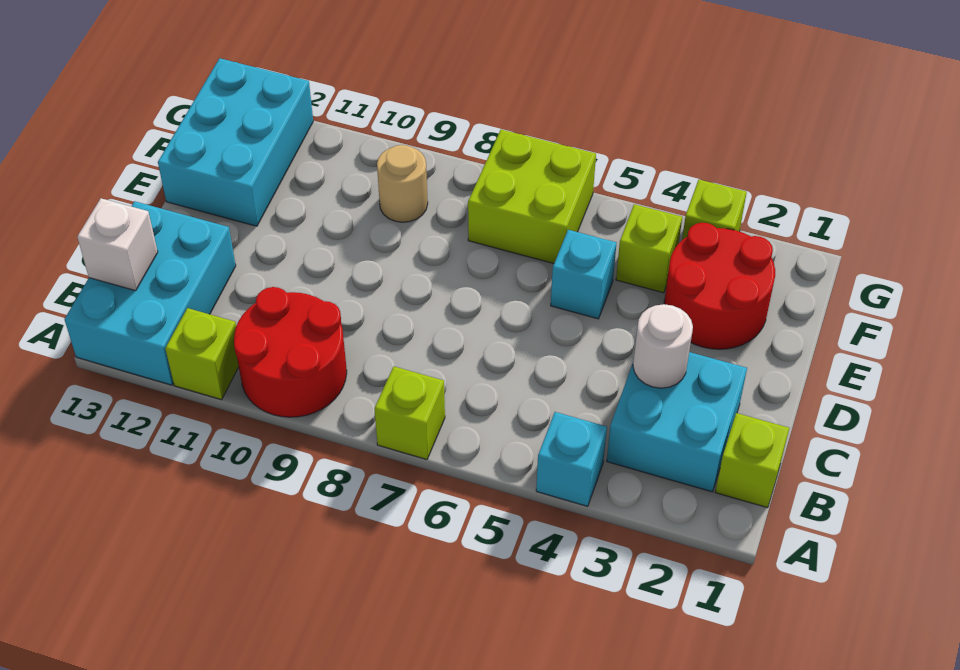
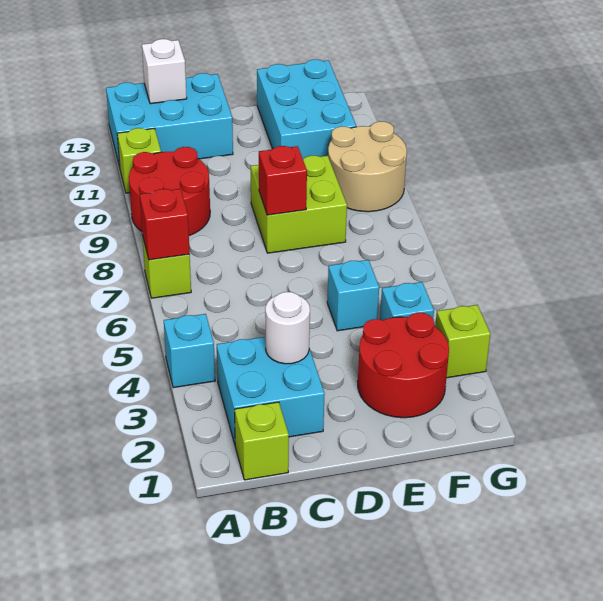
none -> red brick A7 level 2
none -> red brick D8 level 2
cyan brick E12:G13 level 1 -> cyan brick E11:F13 level 1
lime brick F4 level 1 -> cyan brick F4 level 1
lime brick F6:G7 level 1 -> lime brick D8:E9 level 1
tan round brick F9 level 1 -> tan round brick F9:G10 level 1

